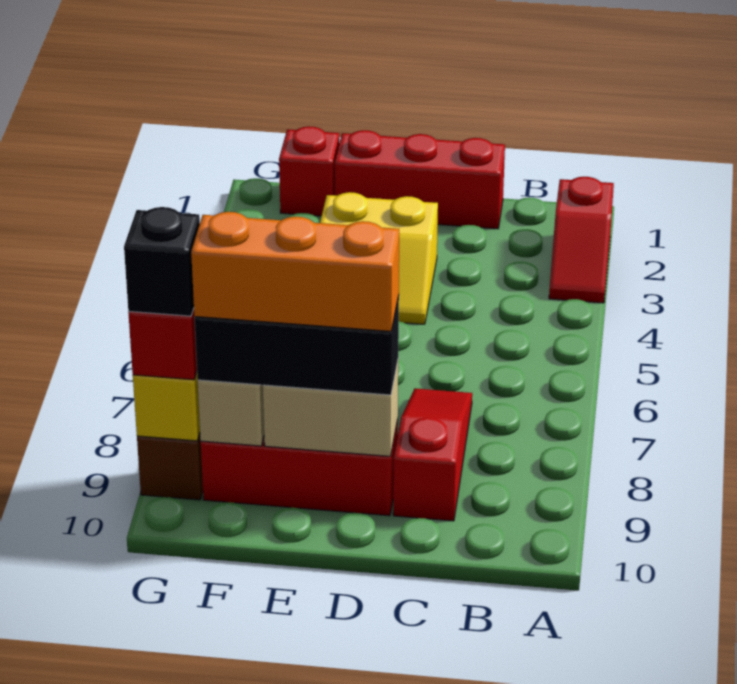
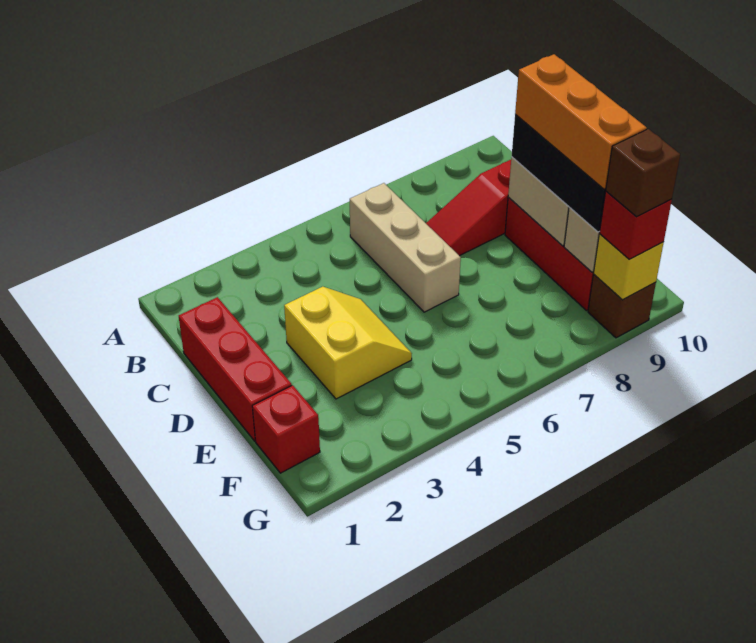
red slope A2:A3 level 1 top 2 -> none
none -> tan brick B6:D6 level 1
black brick G9 level 4 -> brown brick G9 level 4

